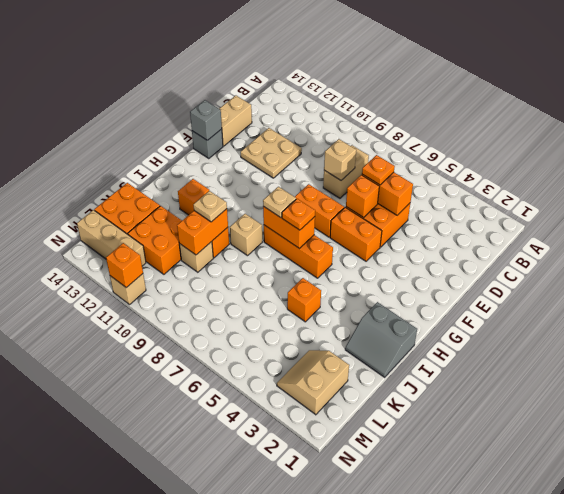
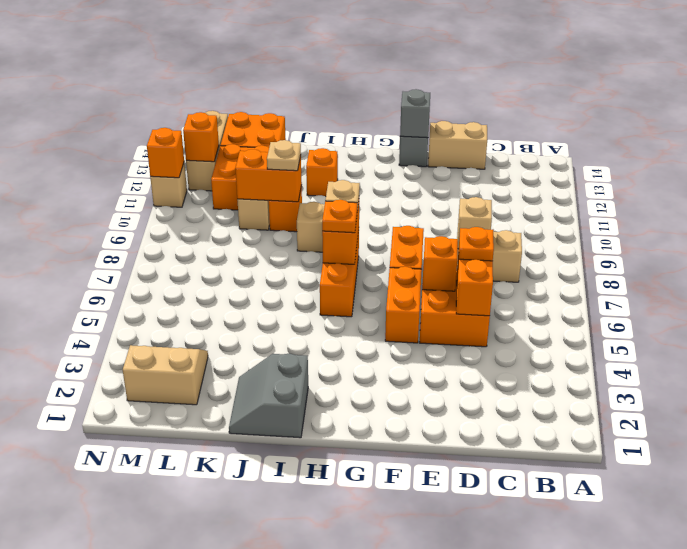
tan plate D11:E12 level 1 -> none
orange brick J5 level 1 -> orange brick M12 level 2

